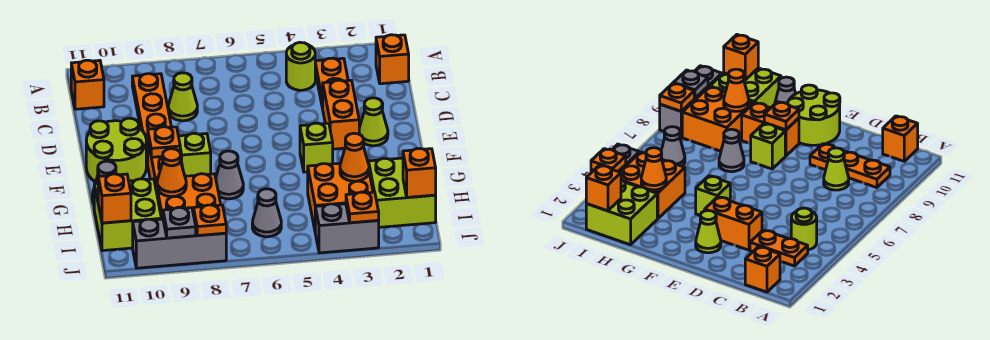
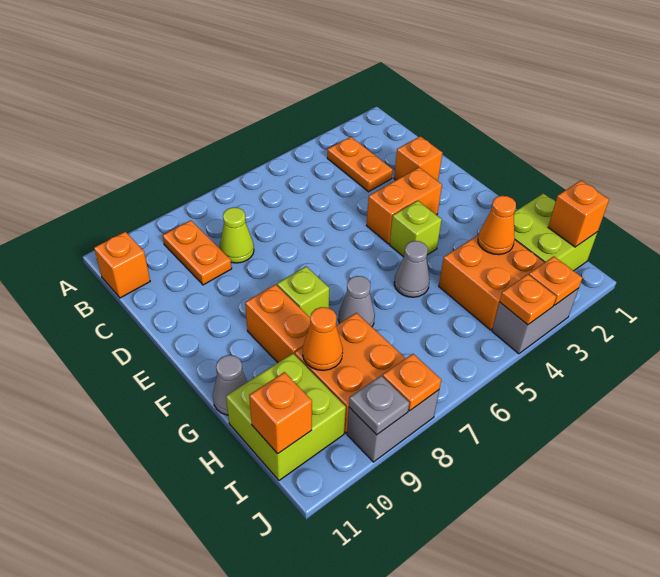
orange brick B1 level 1 -> orange brick D2 level 1
lime round brick B4 level 1 -> none
orange plate B9:D9 level 1 -> orange plate B9:C9 level 1
orange brick D3:E3 level 1 -> orange brick E3:E4 level 1
lime cone E2 level 1 -> none
lime round brick E10:F11 level 1 -> none
orange plate F9 level 2 -> orange plate J4 level 2
grey cone I6 level 1 -> grey cone G5 level 1
grey brick J8:J10 level 1 -> grey brick J8:J9 level 1

